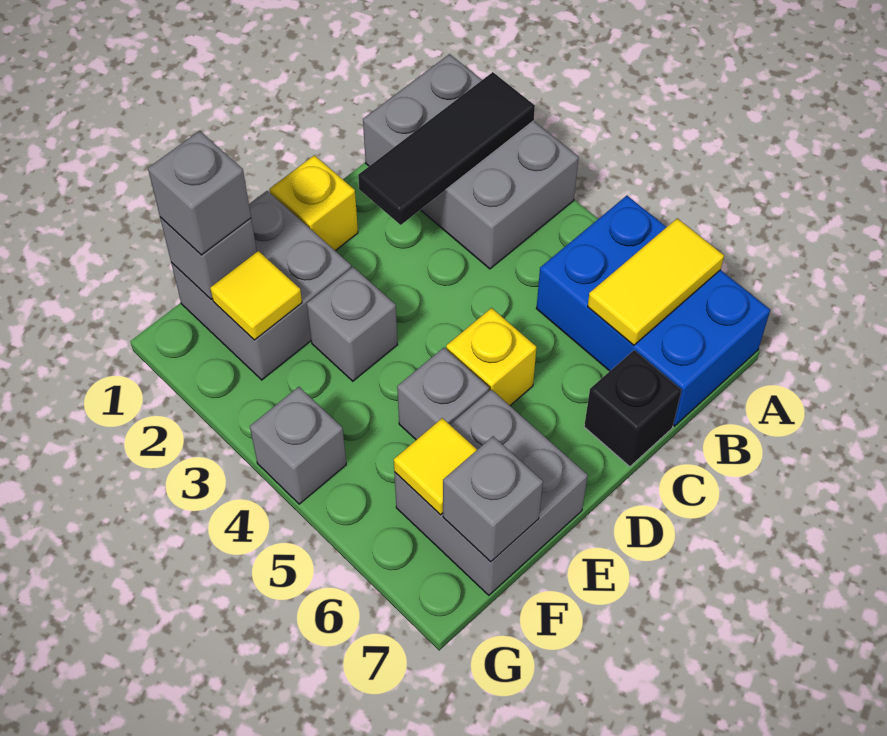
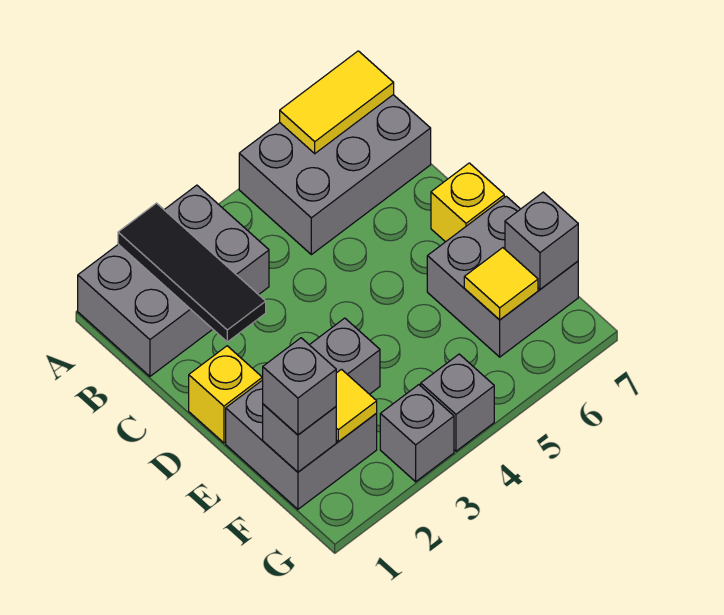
blue brick A5:B7 level 1 -> grey brick A5:B7 level 1
yellow tile A6:B6 level 2 -> yellow tile A6:A7 level 2
black brick C7 level 1 -> none
yellow brick D5 level 1 -> yellow brick D7 level 1
grey brick E5 level 1 -> grey brick G3 level 1

